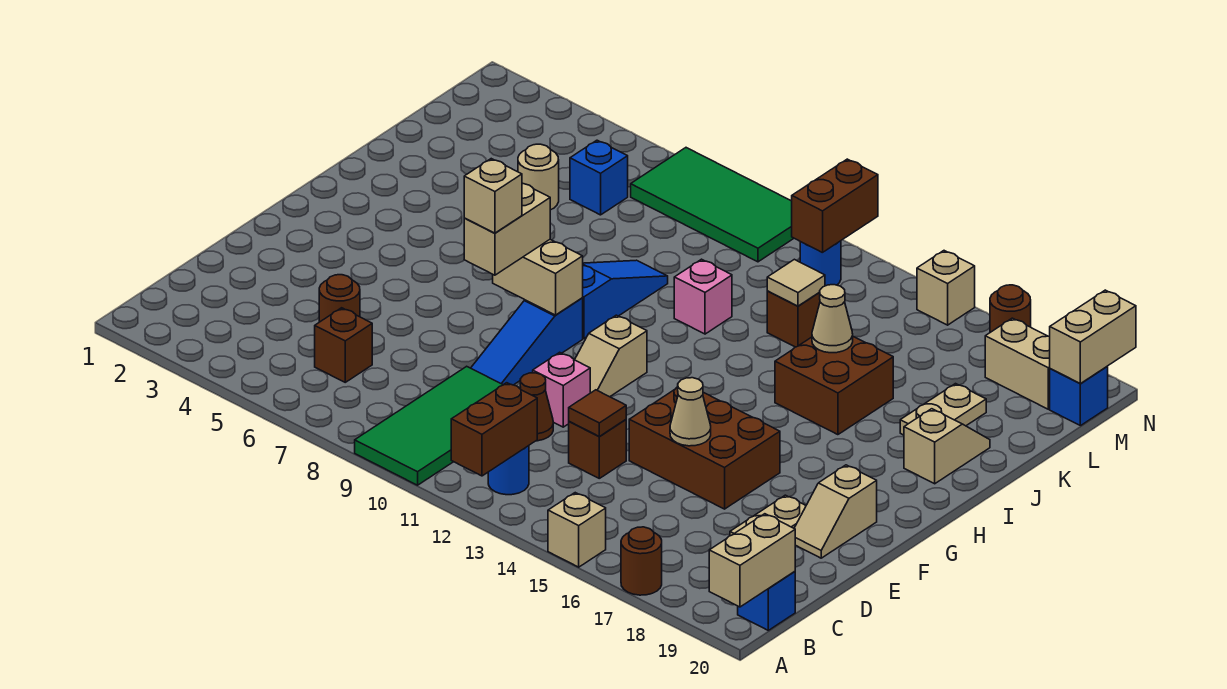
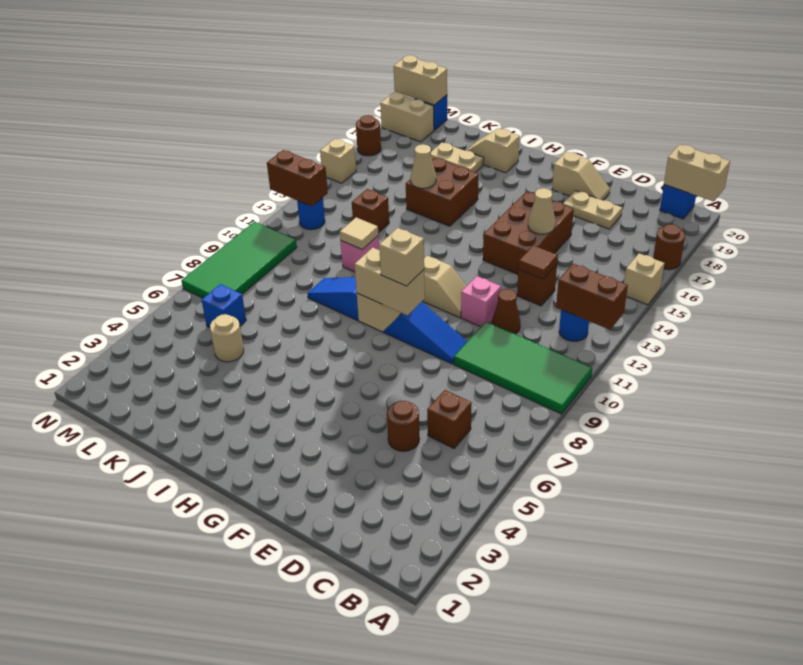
tan tile K13 level 2 -> tan tile J11 level 2
tan brick M18:M19 level 1 -> tan brick M19:N19 level 1

